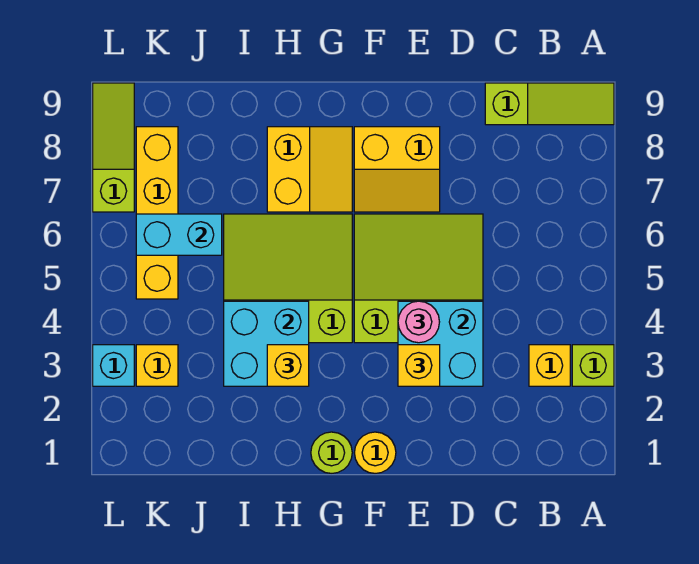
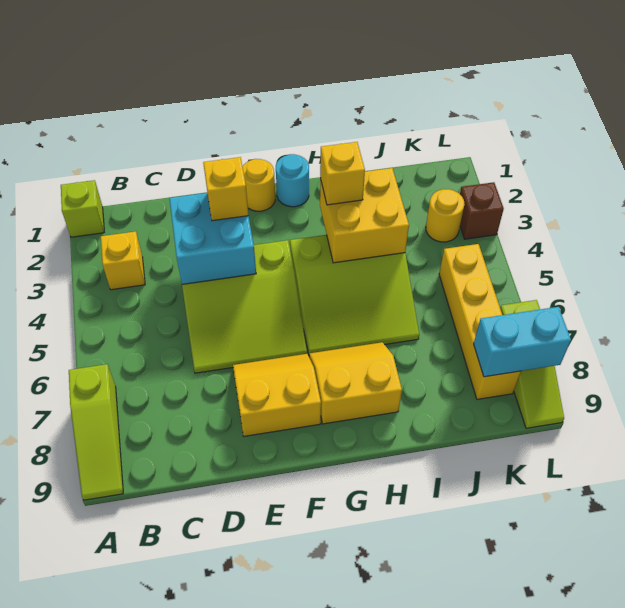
lime brick A3 level 1 -> lime brick A1 level 1
lime slope A9:C9 level 1 top C -> lime slope A7:A9 level 1 top 7
pink round brick E4 level 3 -> none
lime round brick G1 level 1 -> cyan round brick G1 level 1
yellow slope G7:H8 level 1 top H -> yellow slope G7:H8 level 1 top 8
cyan brick H3:I4 level 2 -> yellow brick H3:I4 level 2
cyan brick J6:K6 level 2 -> cyan brick K8:L8 level 2
yellow brick K3 level 1 -> yellow round brick K3 level 1
cyan brick L3 level 1 -> brown brick L3 level 1

